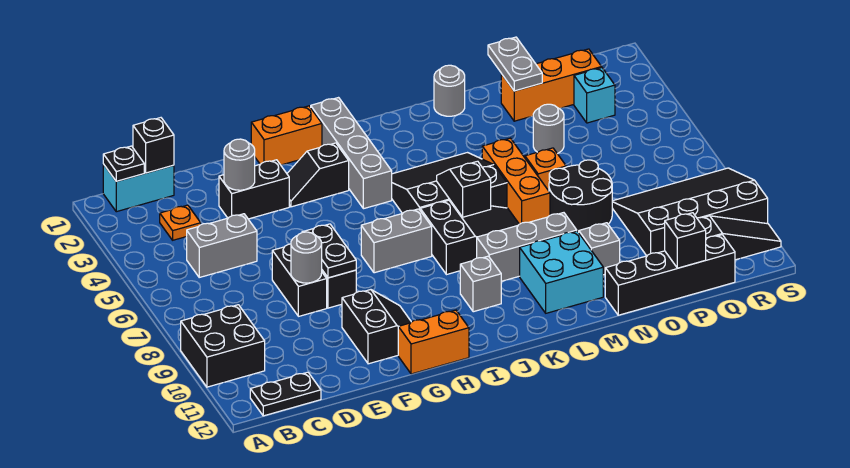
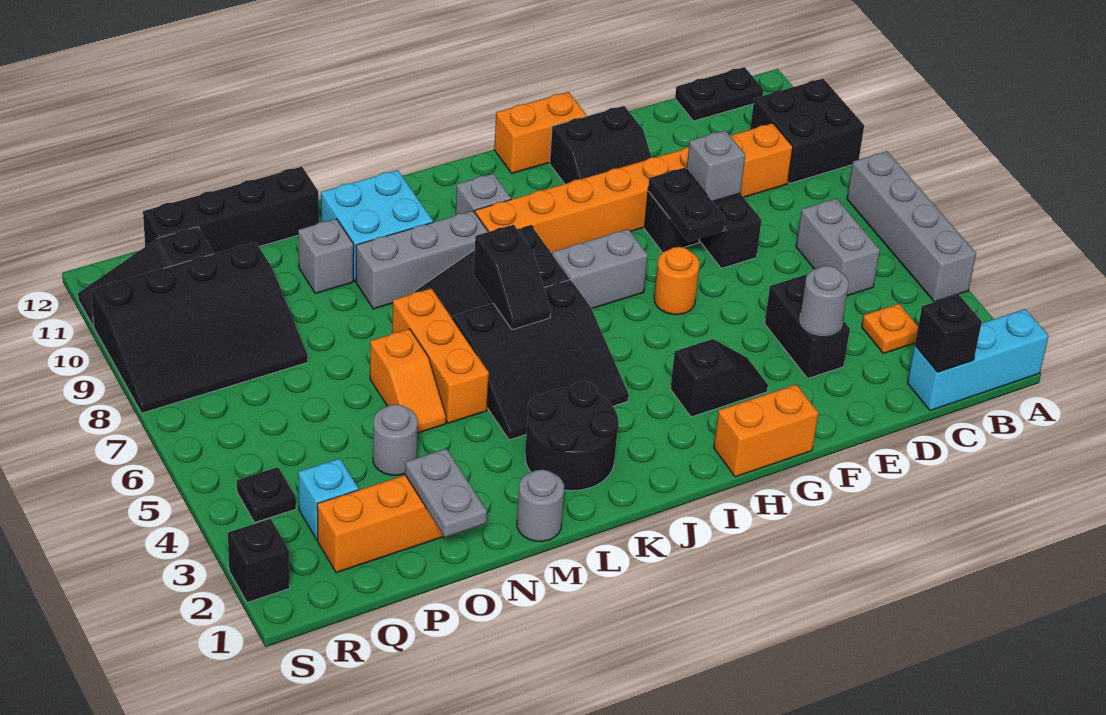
cyan brick B1:C1 level 1 -> cyan brick A1:C1 level 1
black plate B1 level 2 -> black plate R4 level 1
grey brick C5:D5 level 1 -> grey brick C5:C6 level 1
none -> orange brick C9:J9 level 1
black brick E3:F3 level 1 -> black brick E3:E4 level 1
grey round brick E8 level 2 -> grey brick E8 level 2
black slope F10:G11 level 1 top F -> black slope F10:G11 level 1 top 11
none -> orange round brick G6 level 1
grey brick I1:I4 level 1 -> grey brick A4:A7 level 1
black round brick N7:O8 level 1 -> black round brick K2:L3 level 1
black brick P12 level 2 -> black brick S2 level 1

